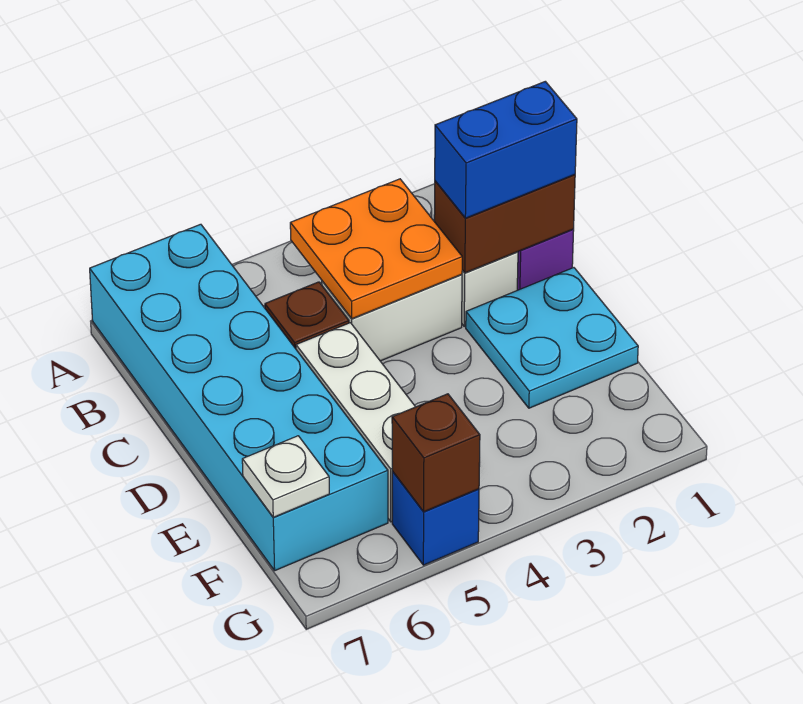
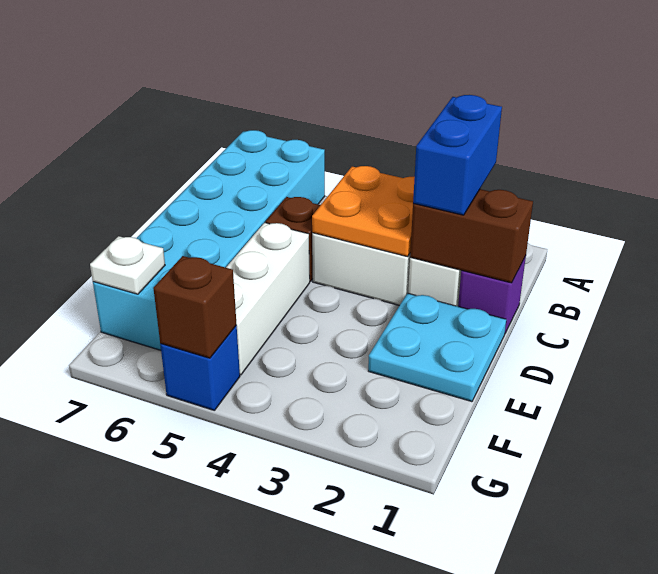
blue brick C1:C2 level 3 -> blue brick B2:C2 level 3

